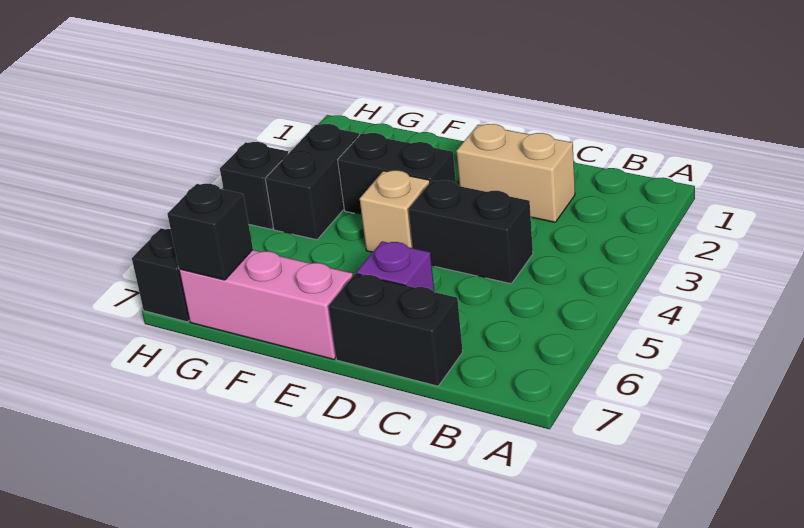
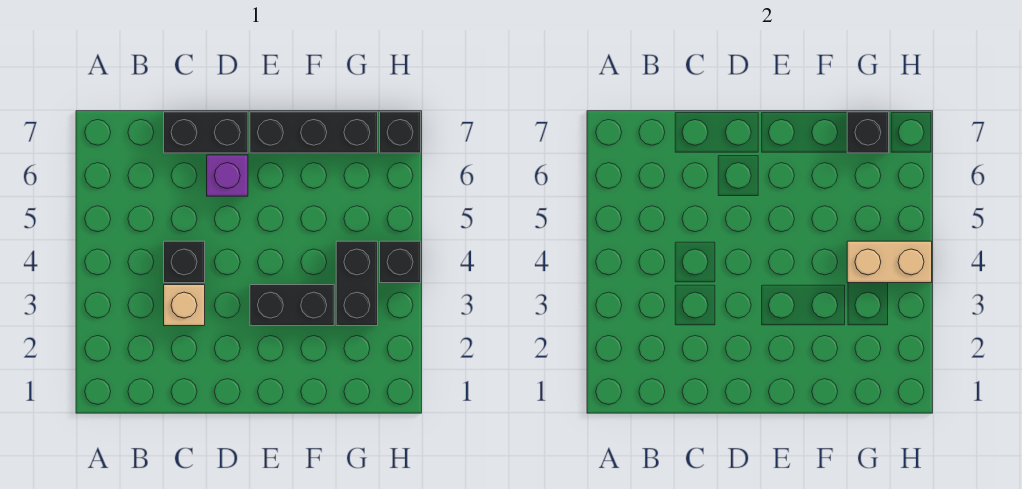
tan brick C2:D2 level 1 -> tan brick G4:H4 level 2
black brick C4:D4 level 1 -> black brick C4 level 1
tan brick E4 level 1 -> tan brick C3 level 1
pink brick E7:G7 level 1 -> black brick E7:G7 level 1

